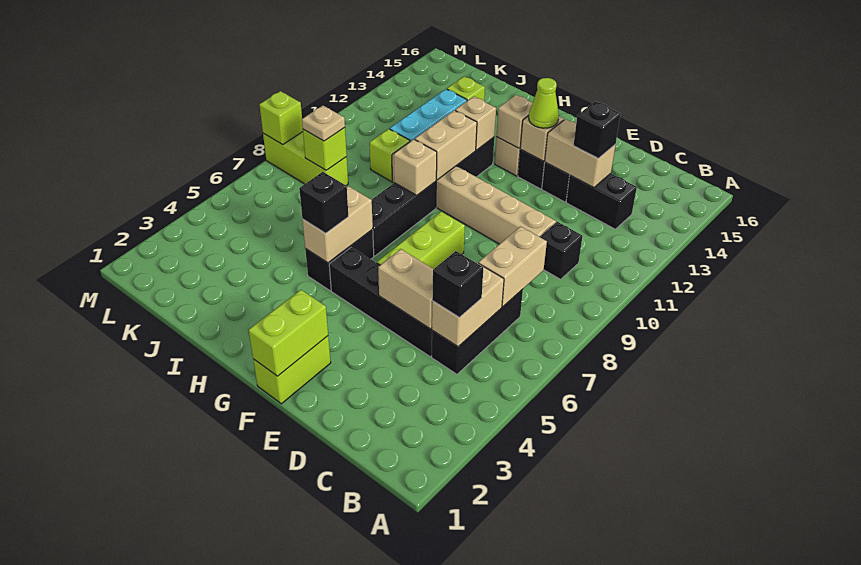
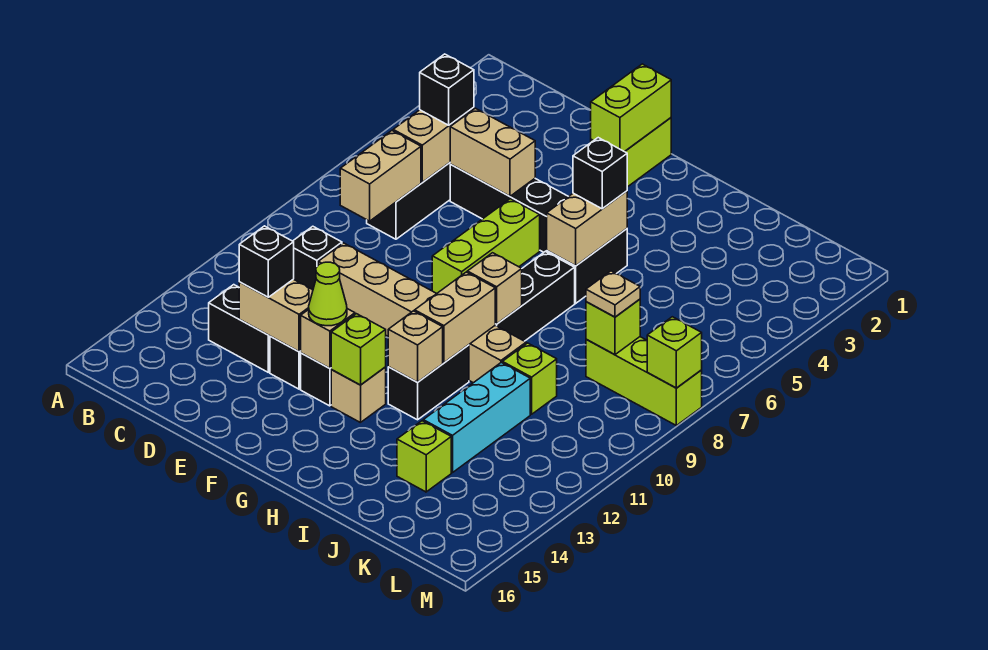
tan brick G13 level 2 -> lime brick G13 level 2

